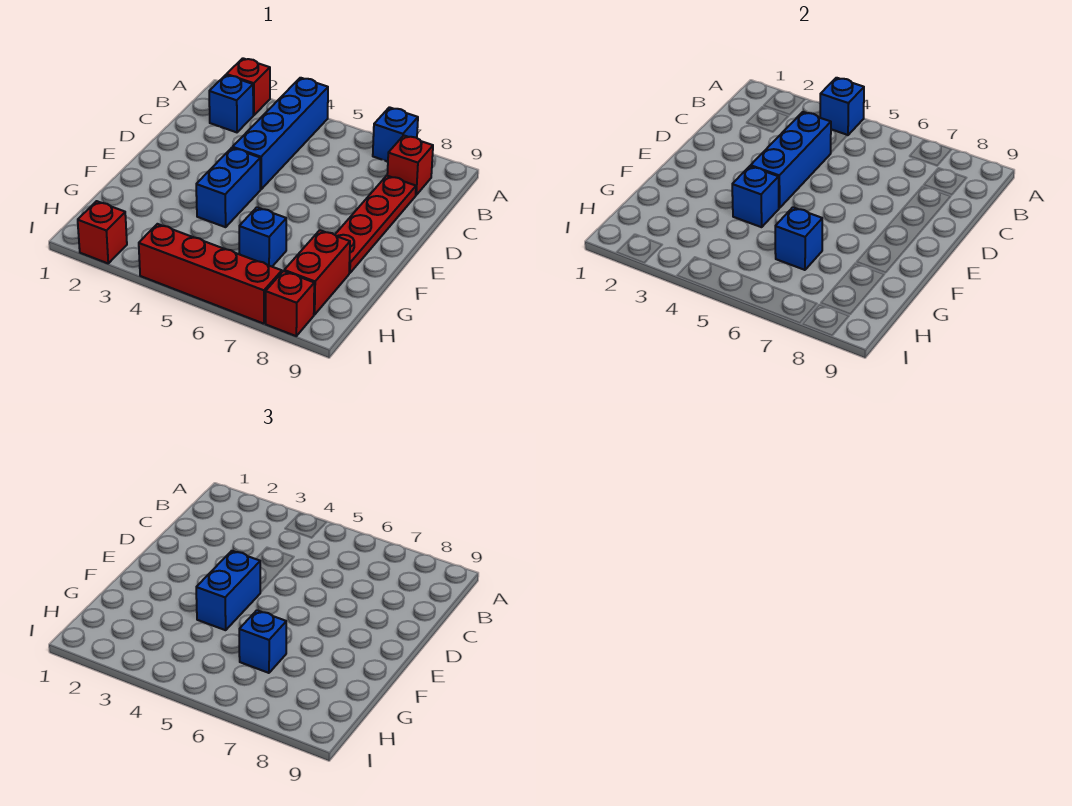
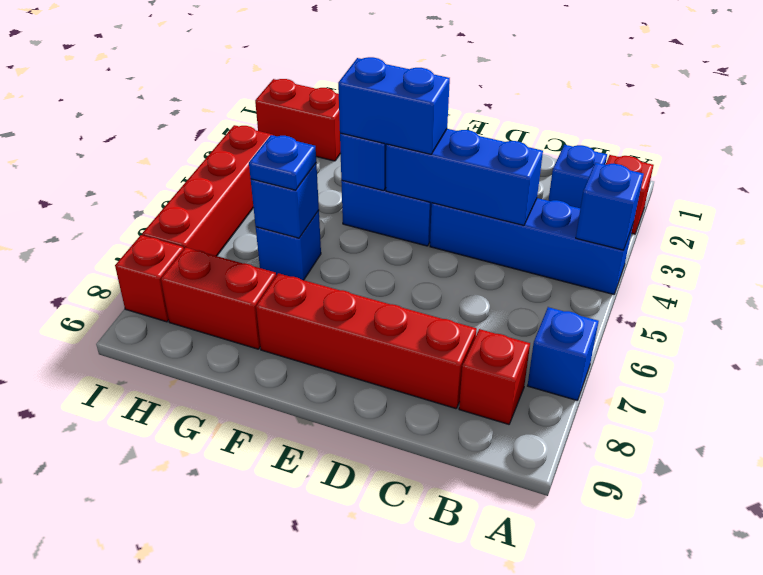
red plate C8:F8 level 1 -> red brick C8:F8 level 1
blue brick G6 level 3 -> blue plate G6 level 3
red brick I2 level 1 -> red brick H2:I2 level 1

